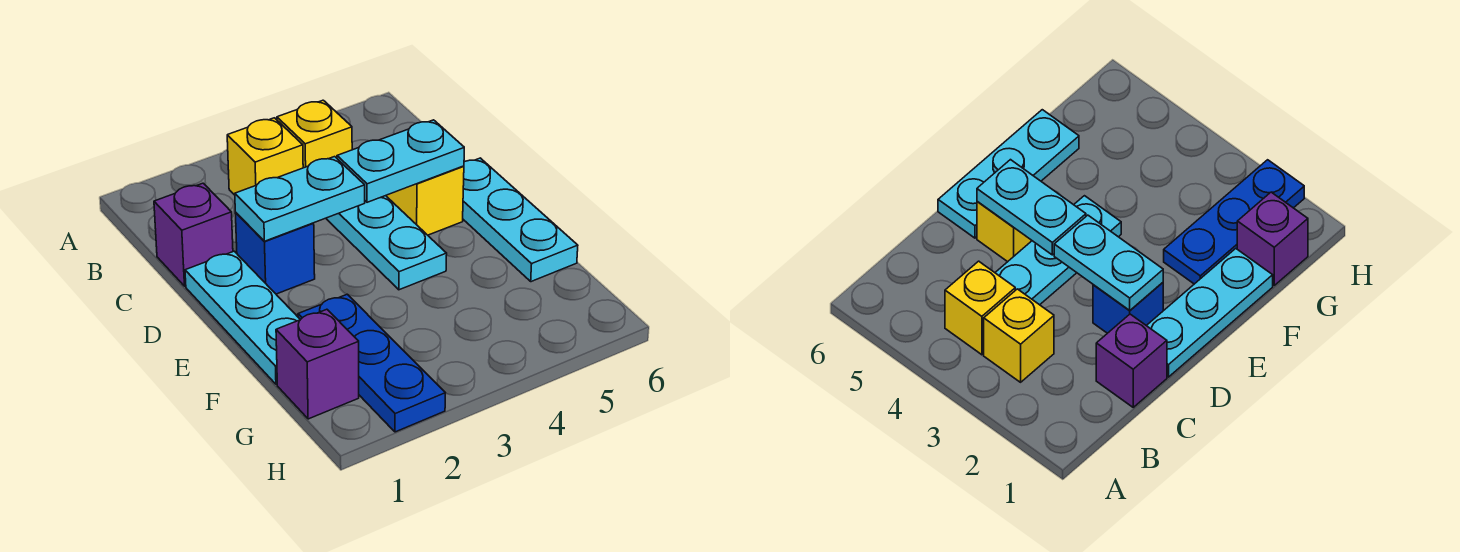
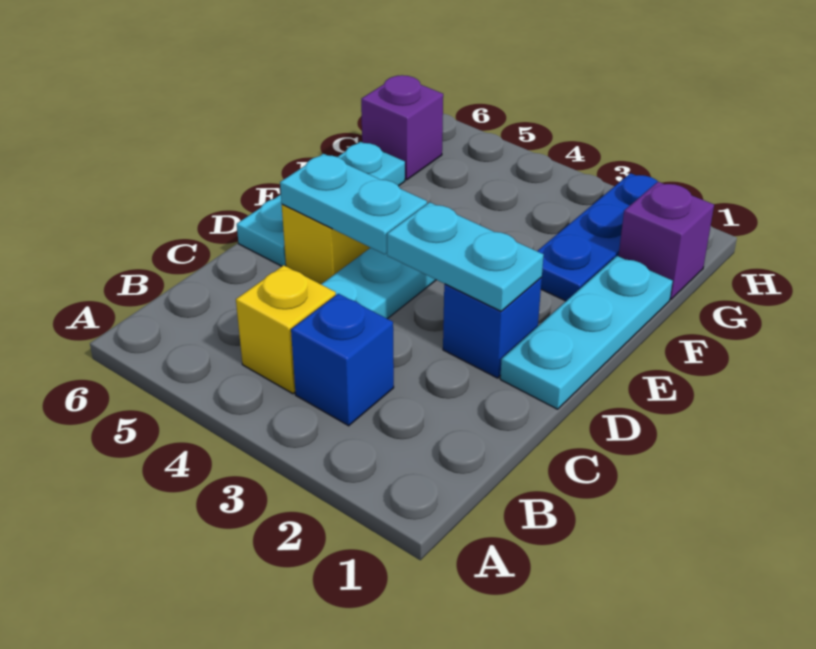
yellow brick B3 level 1 -> blue brick B3 level 1
purple brick C1 level 1 -> purple brick G6 level 1

